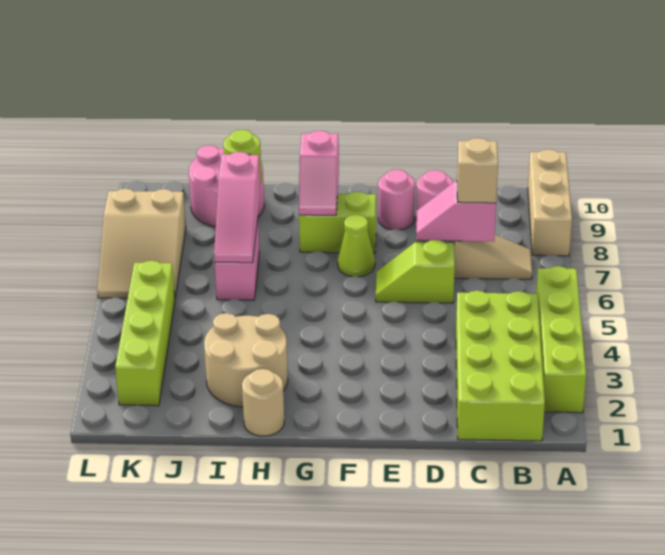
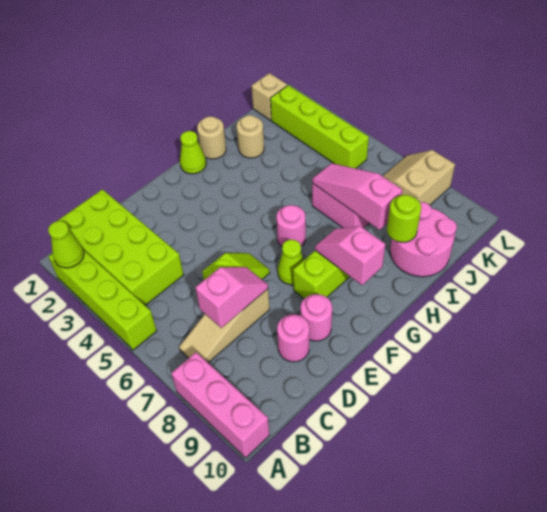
none -> lime cone A2 level 2
tan brick A8:A10 level 1 -> pink brick A8:A10 level 1
tan brick C7 level 3 -> tan brick K1 level 1
none -> lime cone G1 level 1
none -> pink round brick G6 level 1
tan round brick H2:I3 level 1 -> tan round brick I2 level 1
tan slope K6:L8 level 1 top 8 -> tan slope K7:L8 level 1 top 8

